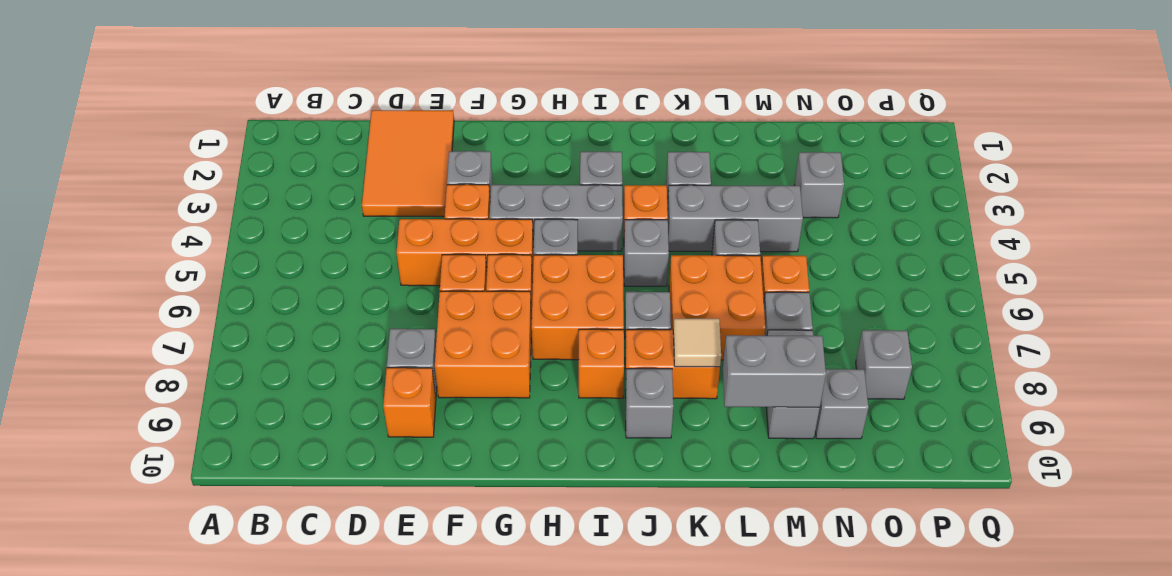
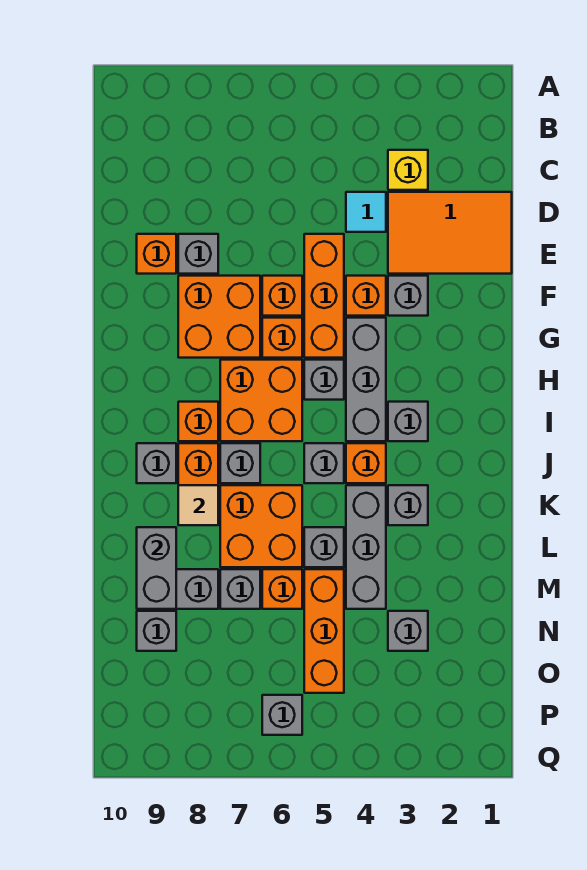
none -> yellow brick C3 level 1
none -> cyan tile D4 level 1
none -> orange brick M5:O5 level 1
grey brick O8 level 1 -> grey brick P6 level 1

